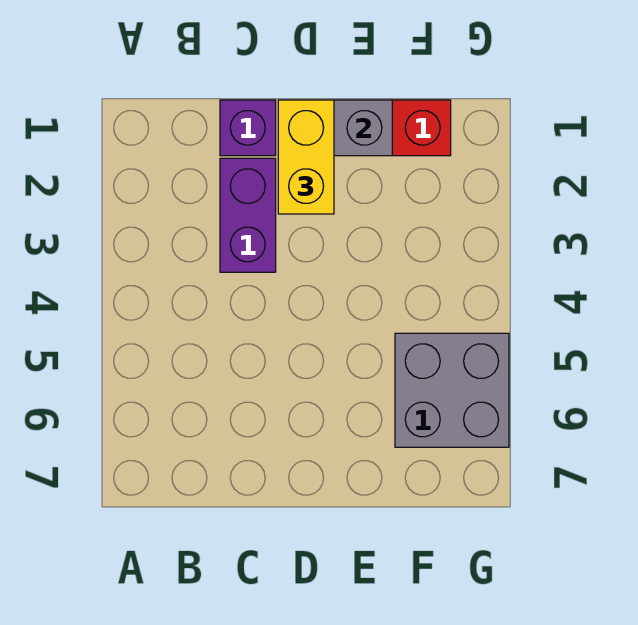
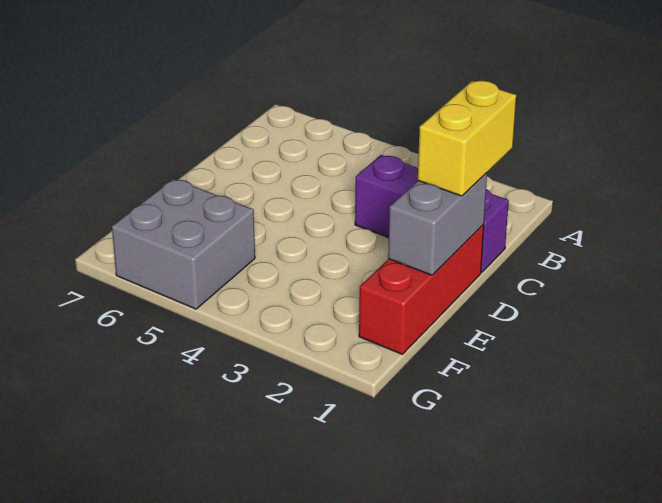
yellow brick D1:D2 level 3 -> yellow brick C1:D1 level 3

